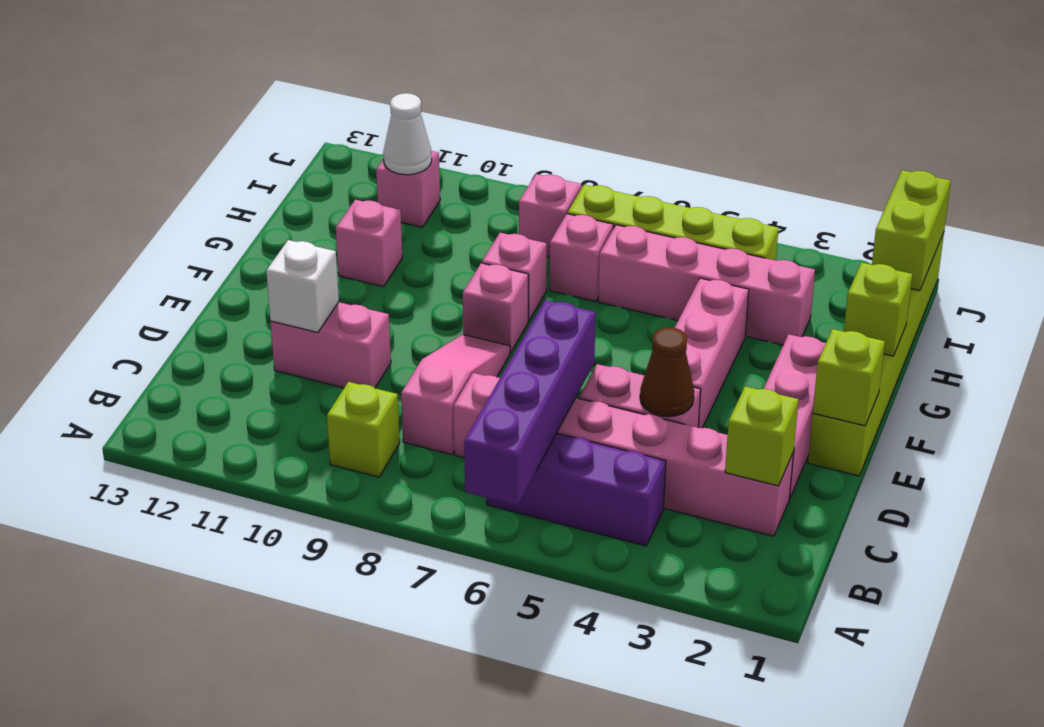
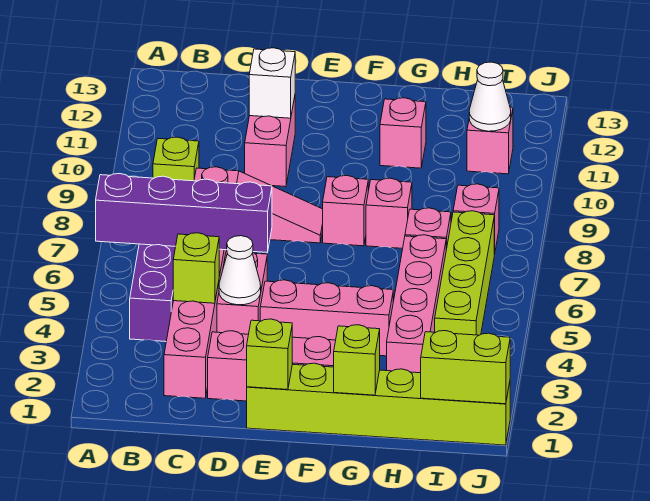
lime brick C2 level 2 -> lime brick C4 level 2
brown cone D4 level 2 -> white cone D4 level 2

